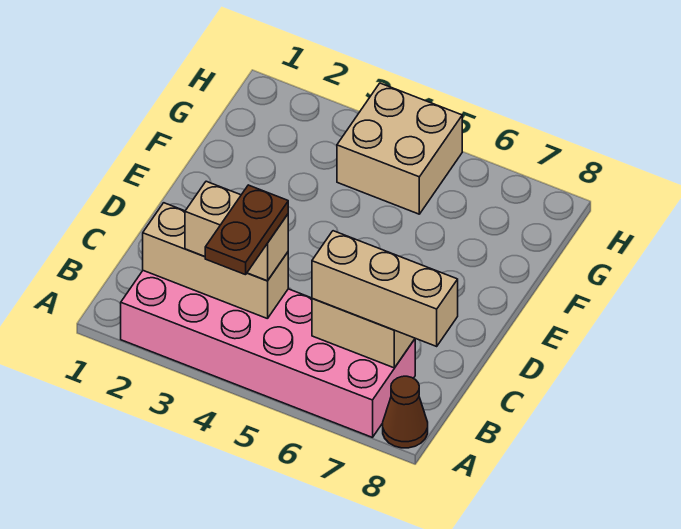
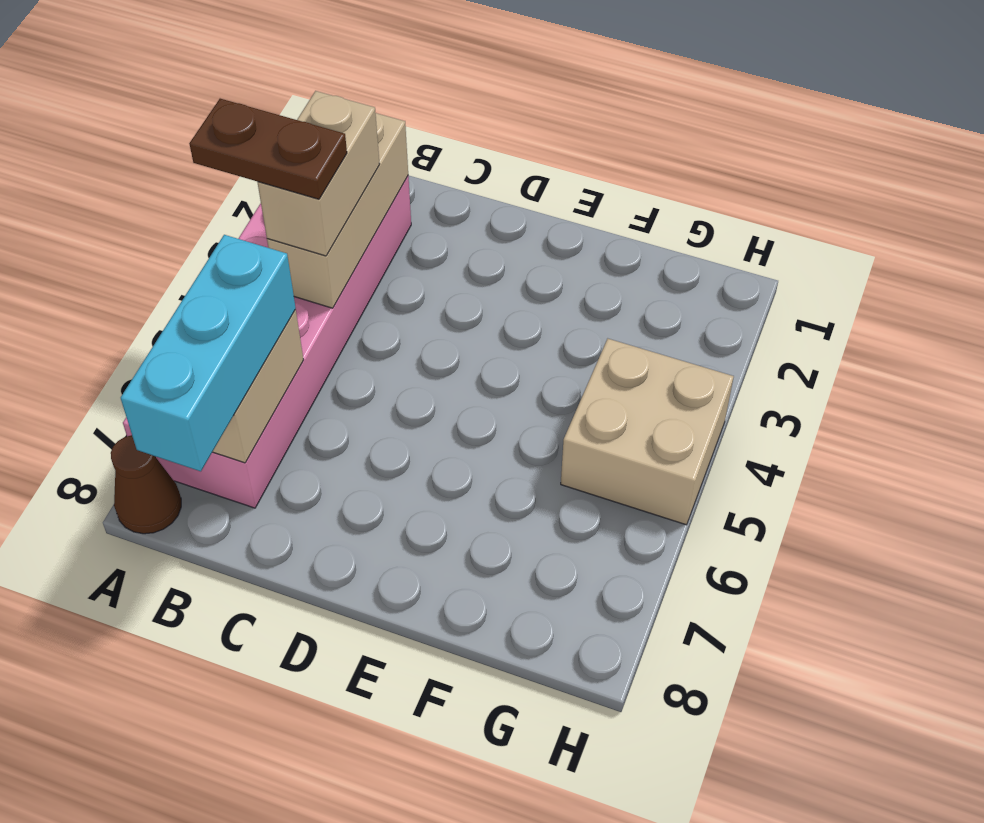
tan brick B6:B8 level 3 -> cyan brick B6:B8 level 3

